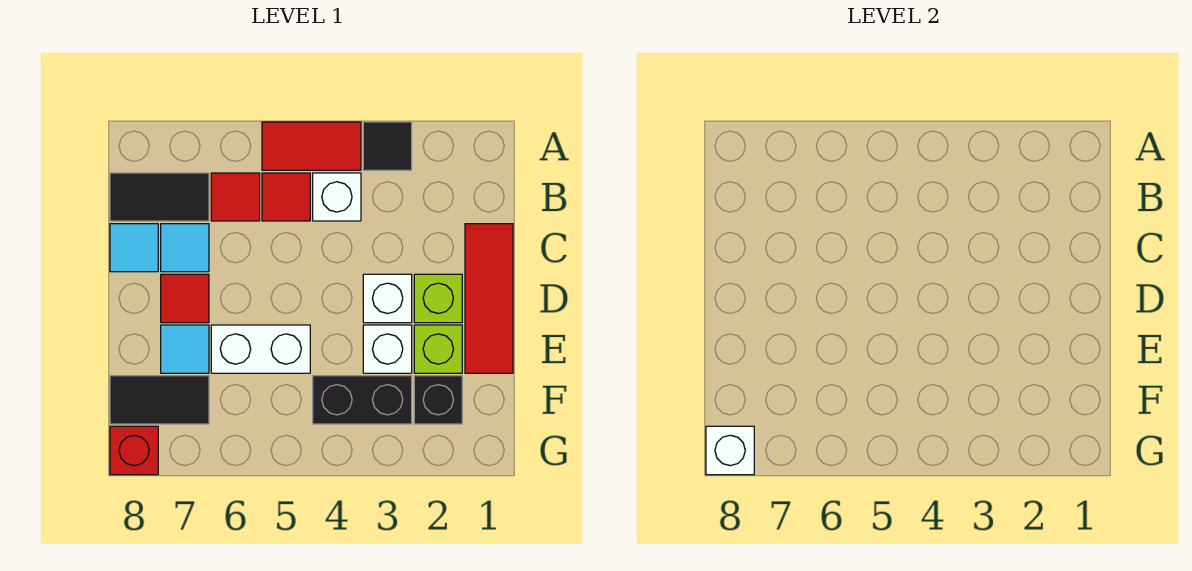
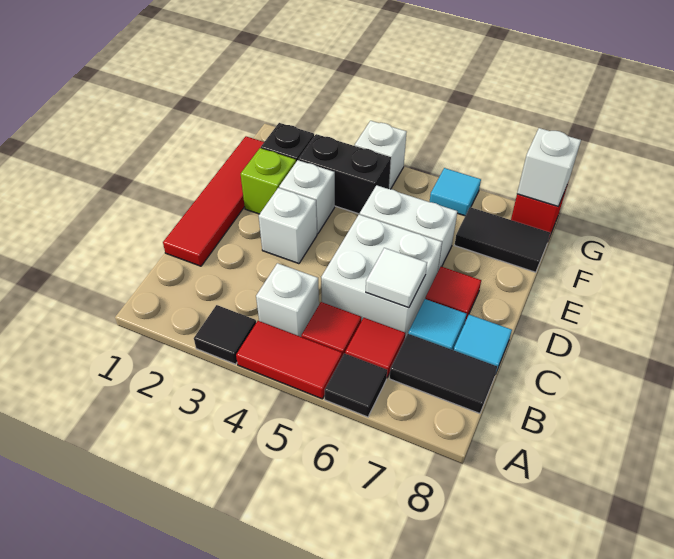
none -> black tile A6 level 1
red tile C1:E1 level 1 -> red tile C1:F1 level 1
none -> white brick C5:D6 level 1
none -> white tile C6 level 2
lime brick D2 level 1 -> none
cyan tile E7 level 1 -> cyan tile G6 level 1
none -> white brick G4 level 1

